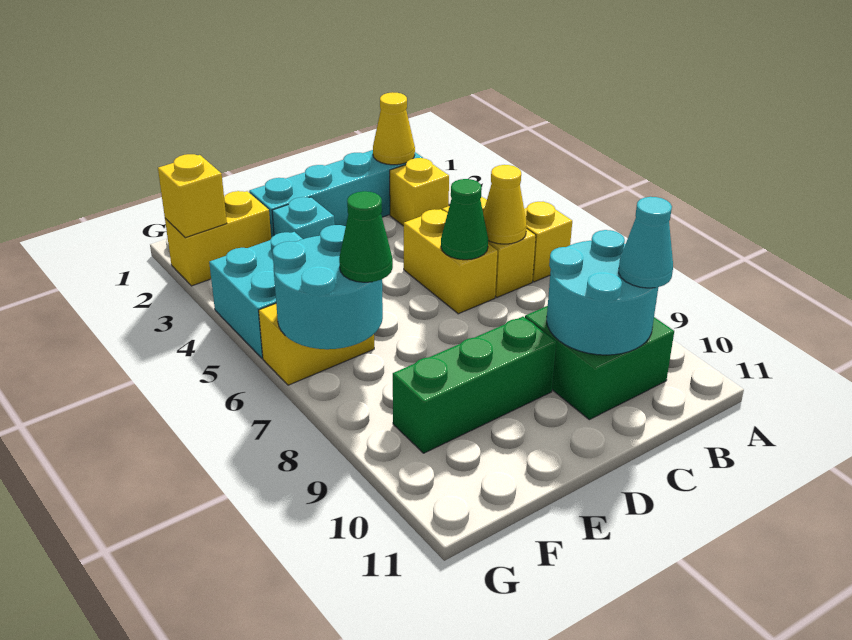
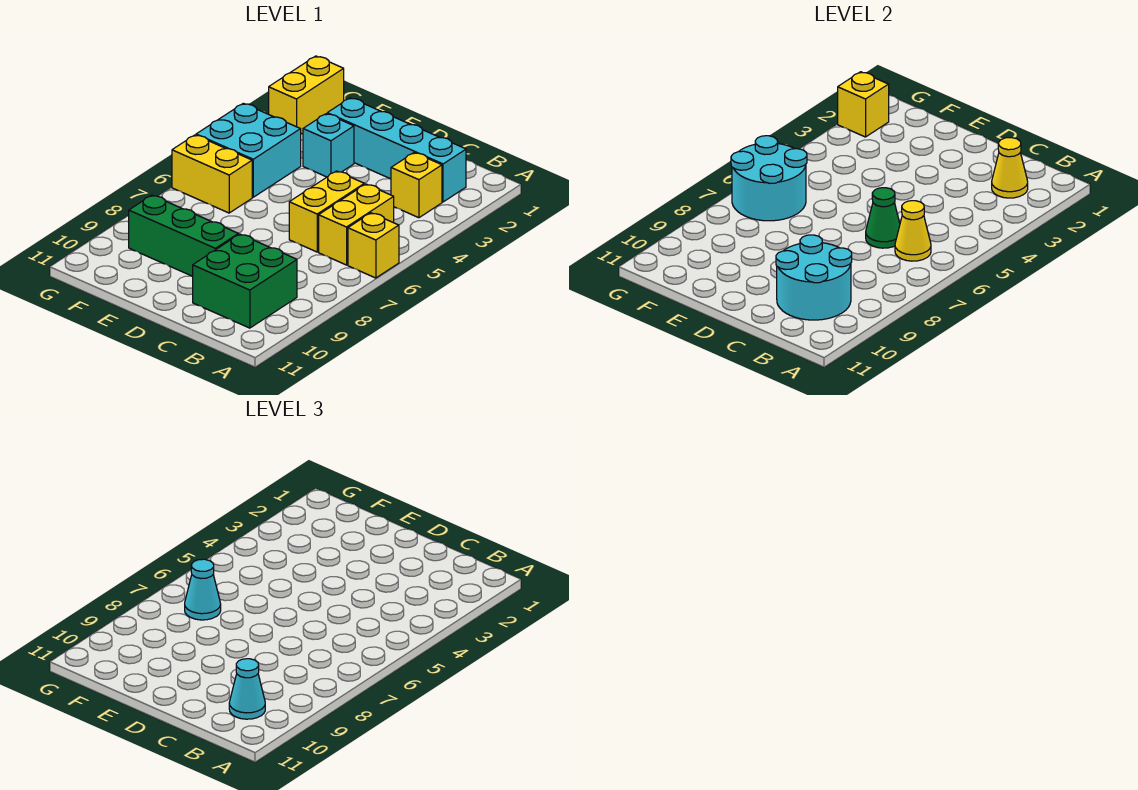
yellow brick F2:G2 level 1 -> yellow brick G1:G2 level 1
green cone F7 level 3 -> cyan cone F7 level 3

